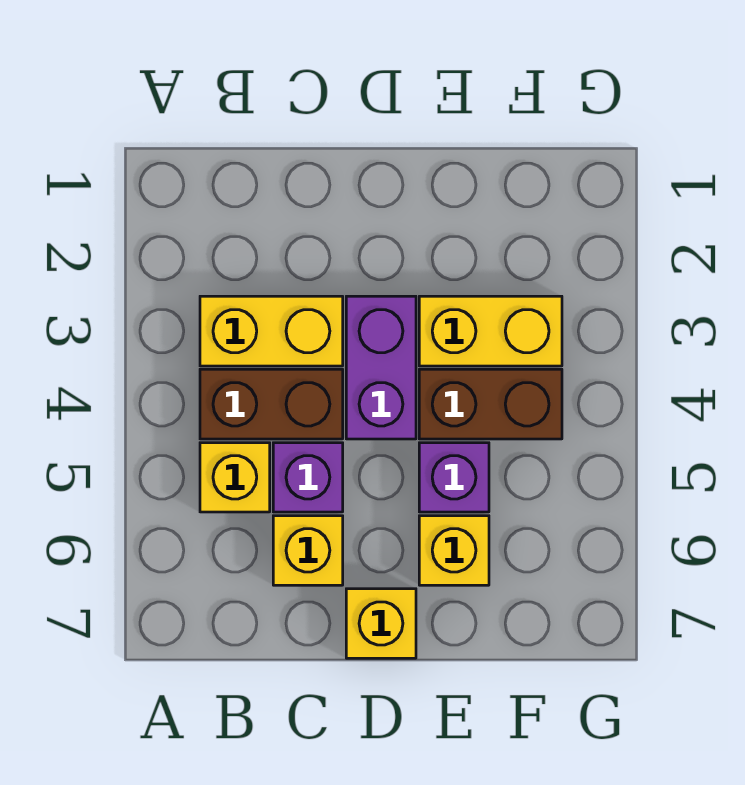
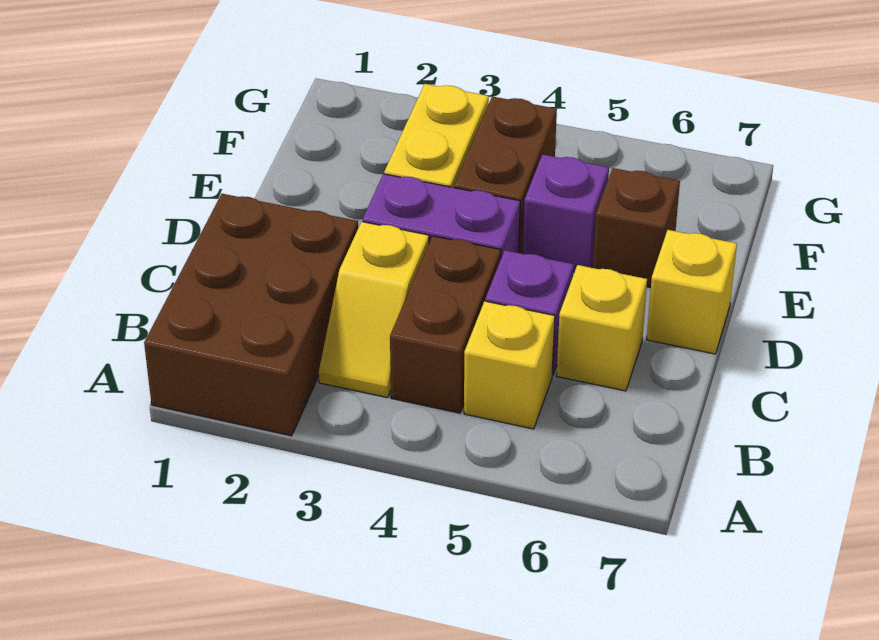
none -> brown brick A1:C2 level 1
yellow brick B3:C3 level 1 -> yellow slope B3:C3 level 1 top C
yellow brick E6 level 1 -> brown brick E6 level 1

